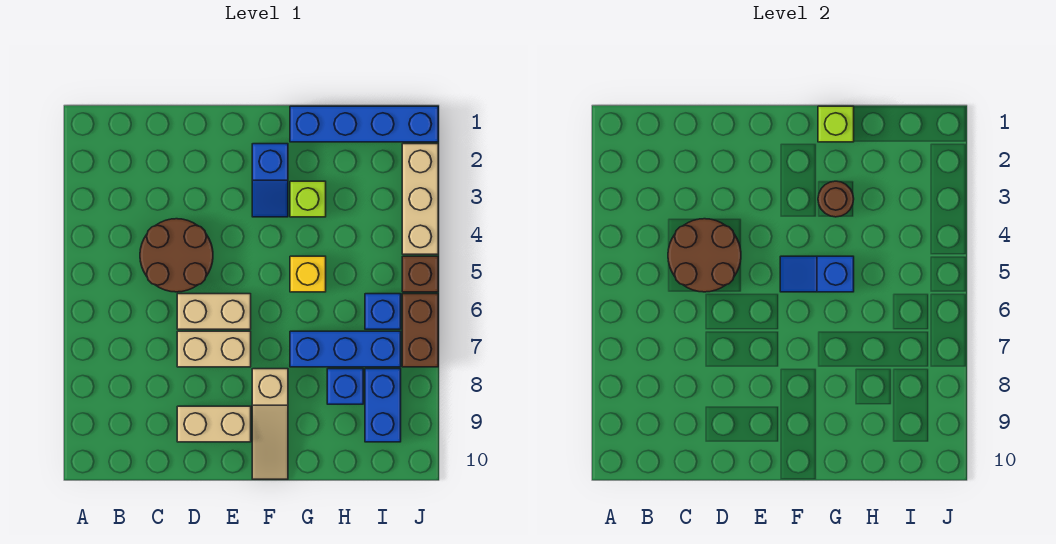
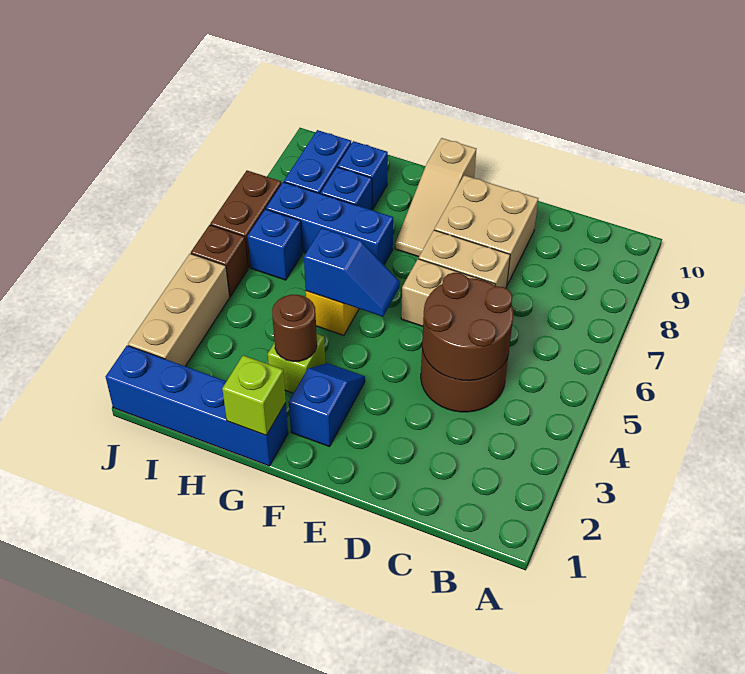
tan brick D9:E9 level 1 -> tan brick D8:E9 level 1
tan slope F8:F10 level 1 top 8 -> tan slope F8:F10 level 1 top 10
none -> blue brick H9 level 1

